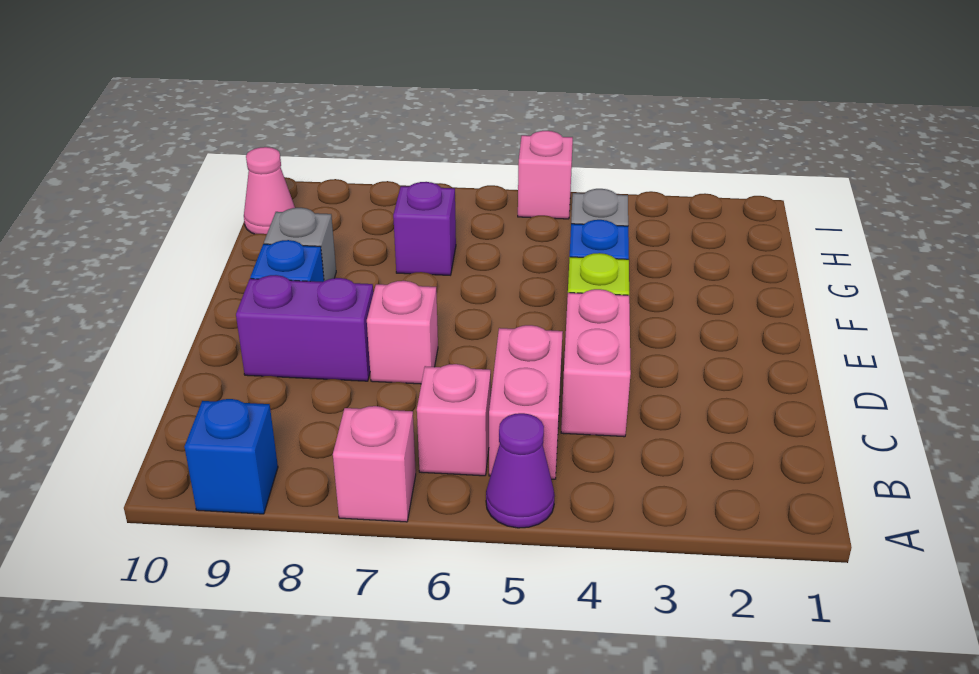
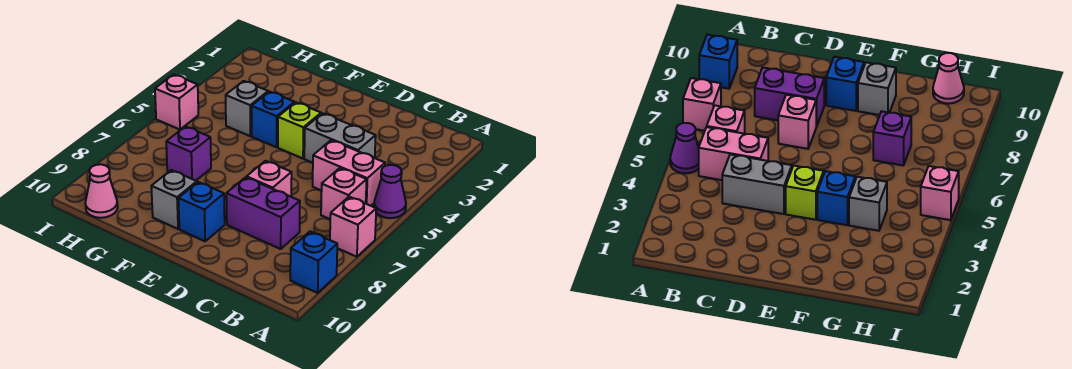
pink brick C4:D4 level 1 -> grey brick C4:D4 level 1
purple brick D8:D9 level 1 -> purple brick C8:D8 level 1

